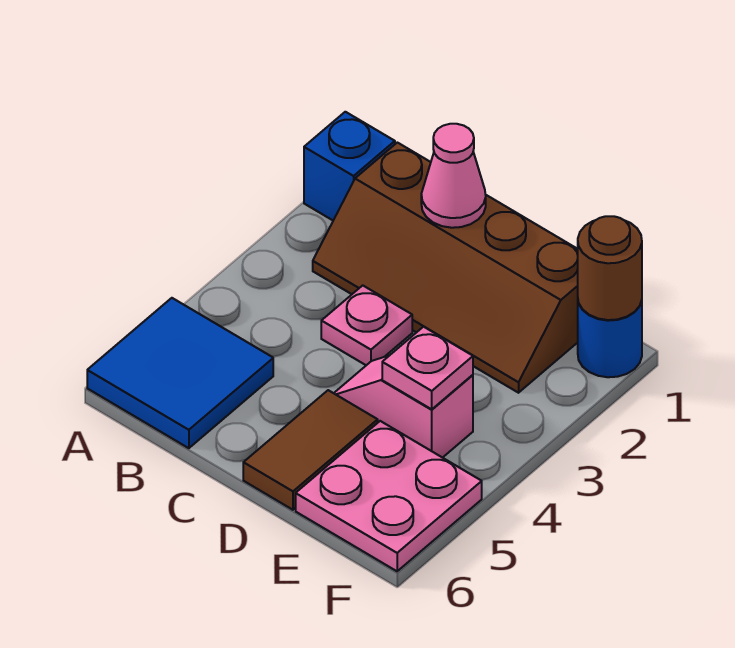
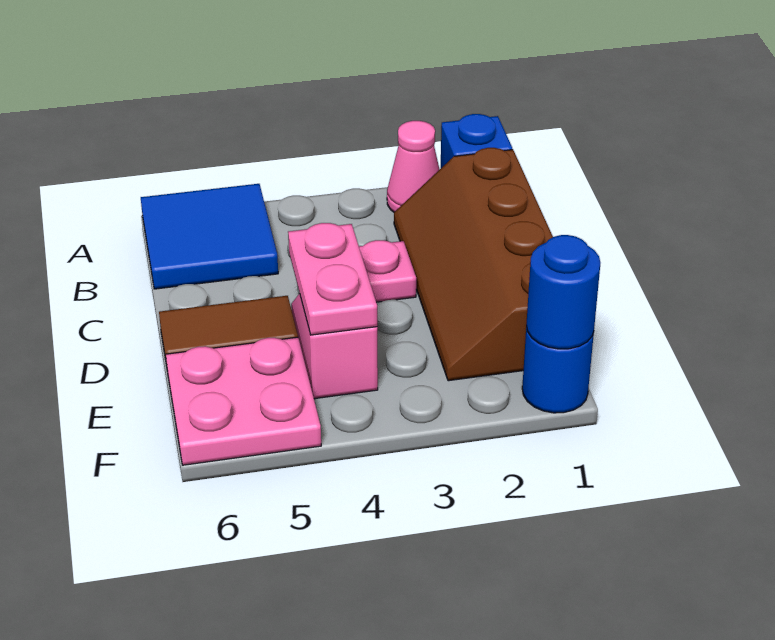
pink cone C1 level 2 -> pink cone A2 level 1
pink plate E4 level 2 -> pink plate D4:E4 level 2
brown round brick F1 level 2 -> blue round brick F1 level 2

